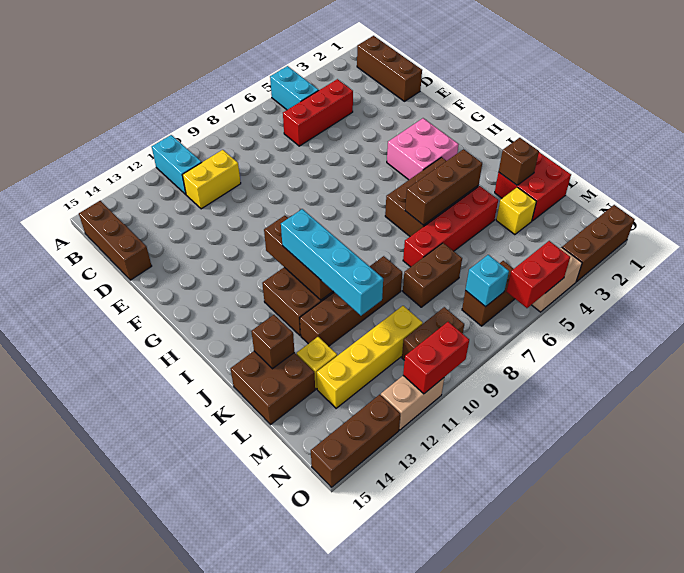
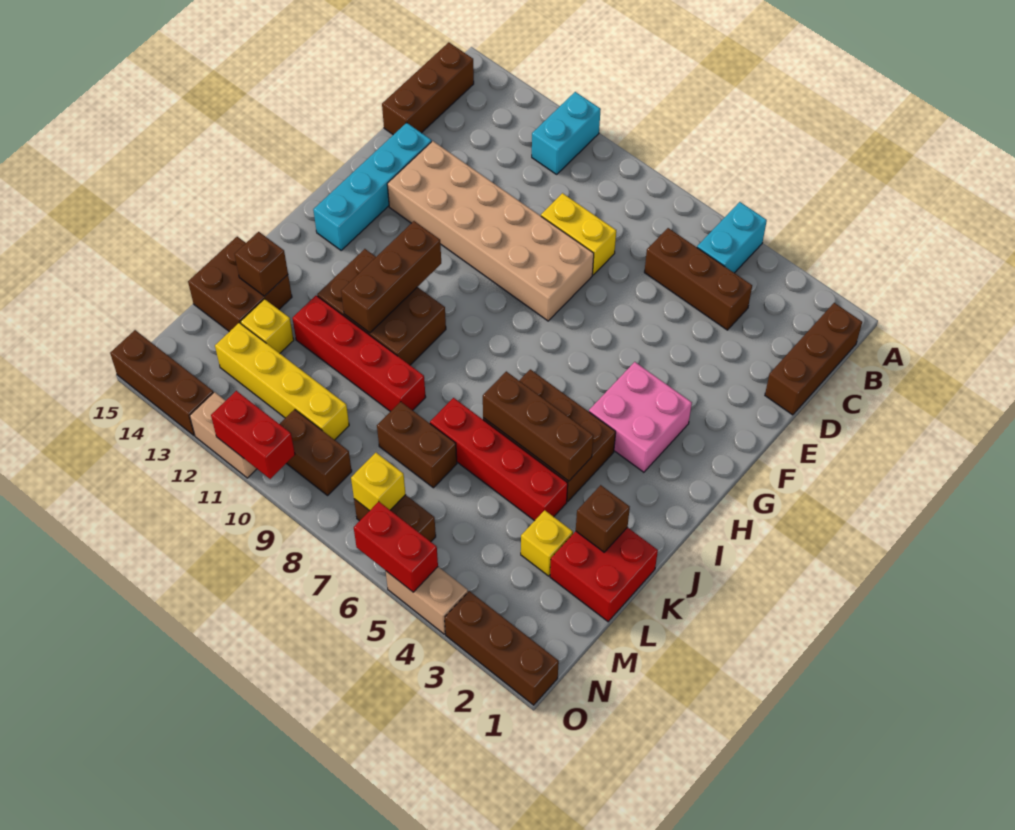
red brick C4:C6 level 1 -> brown brick C4:C6 level 1
yellow brick C10:C11 level 1 -> yellow brick D8:D9 level 1
none -> tan brick E8:F13 level 1
cyan brick I11:L11 level 3 -> cyan brick E14:H14 level 1
brown brick K9:K12 level 1 -> red brick K9:K12 level 1
cyan brick N7 level 2 -> yellow brick N7 level 2

